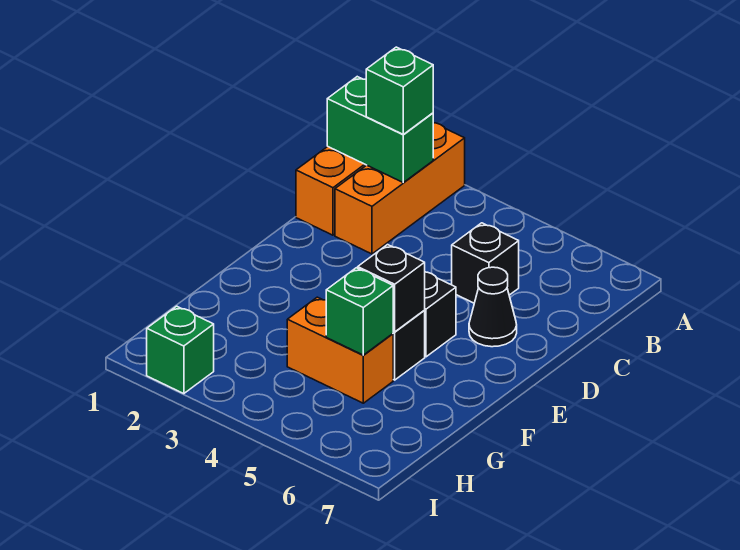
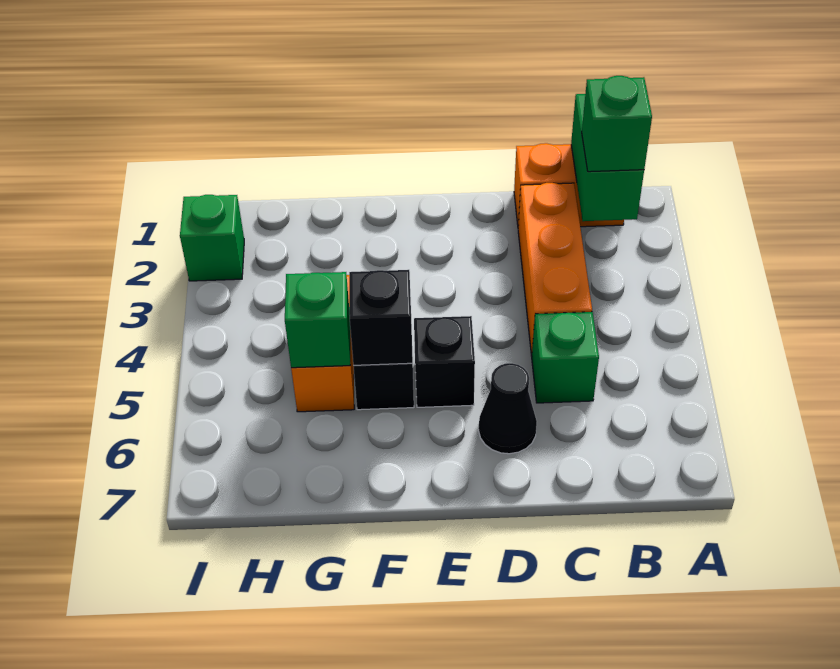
orange brick A2:C2 level 1 -> orange brick C2:C4 level 1
black brick C5 level 1 -> green brick C5 level 1

